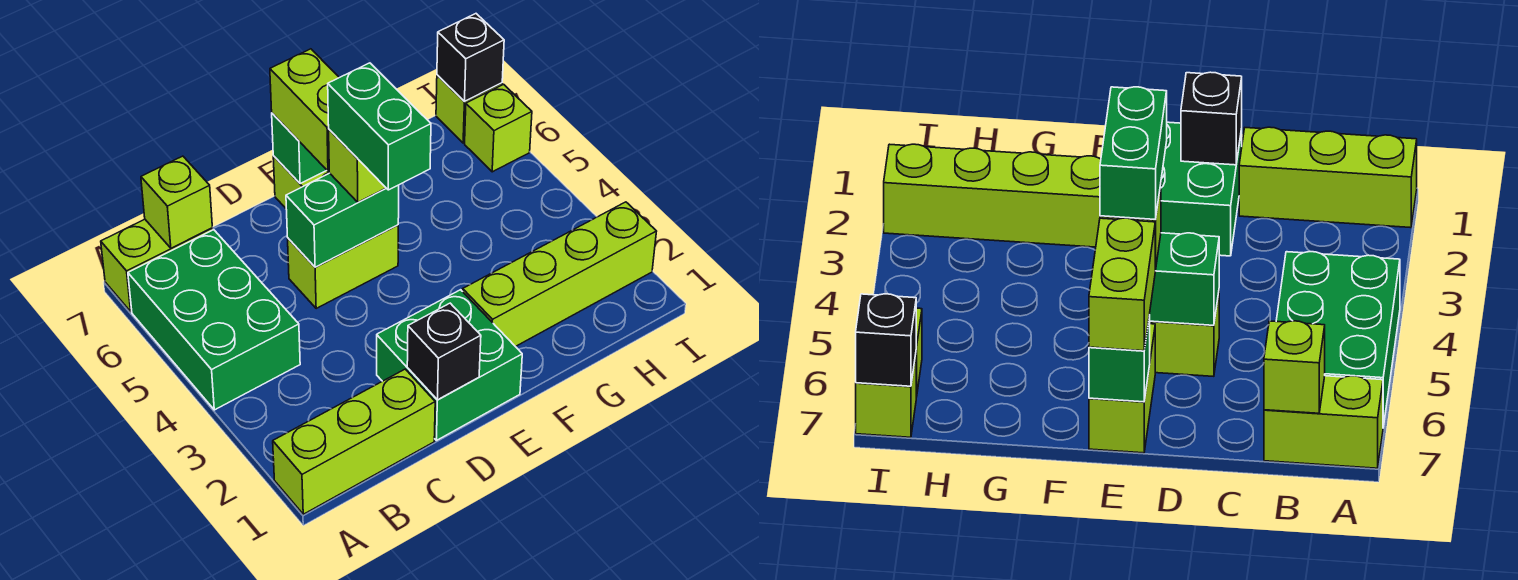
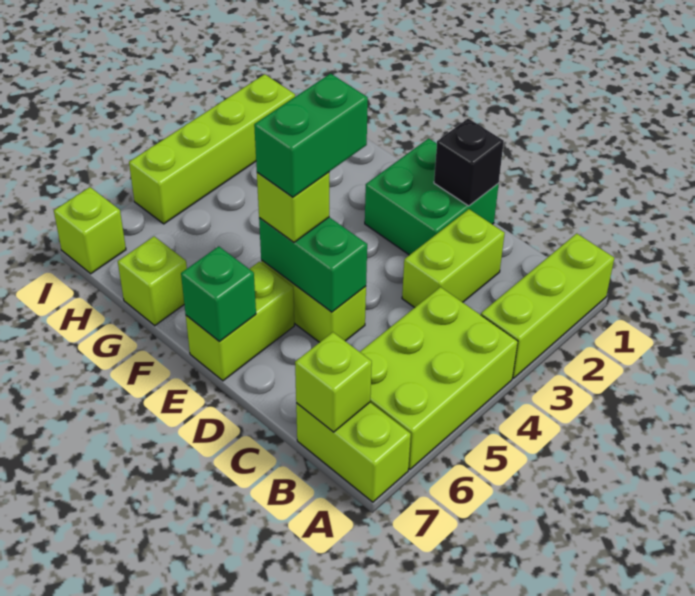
lime brick A1:C1 level 1 -> lime brick A1:A3 level 1
green brick A4:B6 level 1 -> lime brick A4:B6 level 1
lime brick E6:E7 level 3 -> lime brick C2:C3 level 1
lime brick F2:I2 level 1 -> lime brick I2:I5 level 1
lime brick I6 level 1 -> lime brick G7 level 1
black brick I7 level 2 -> none

